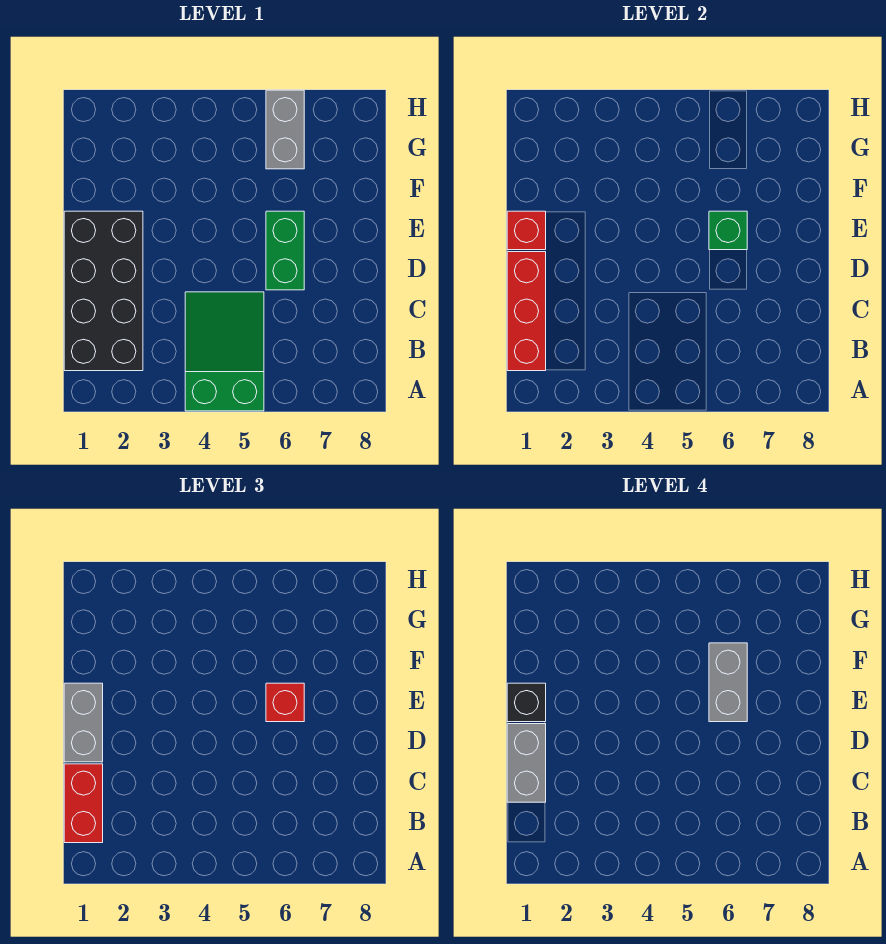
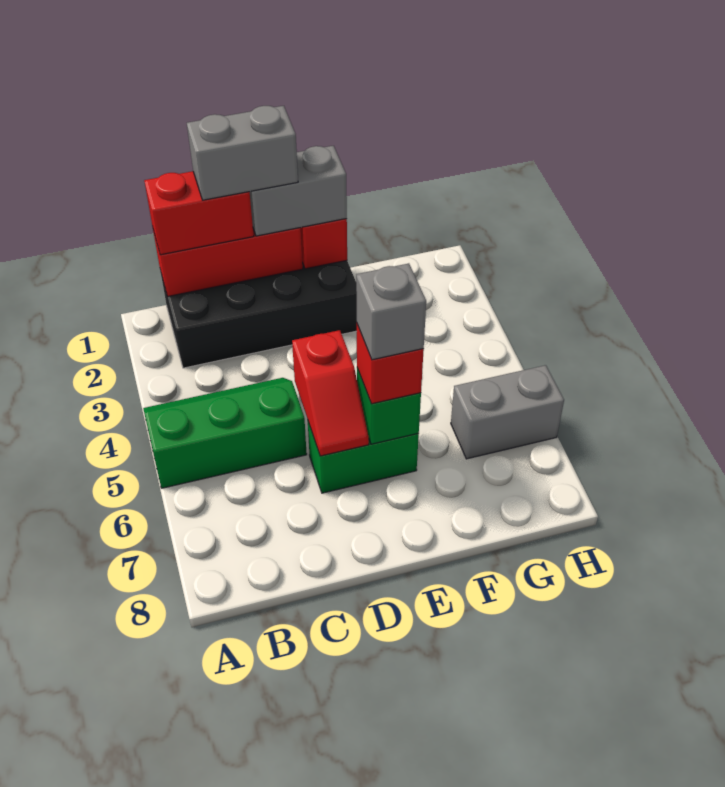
green slope A4:C5 level 1 top A -> green slope A4:C5 level 1 top 5
none -> red slope D5:D6 level 2 top 5
black brick E1 level 4 -> none
grey brick E6:F6 level 4 -> grey brick E6 level 4

